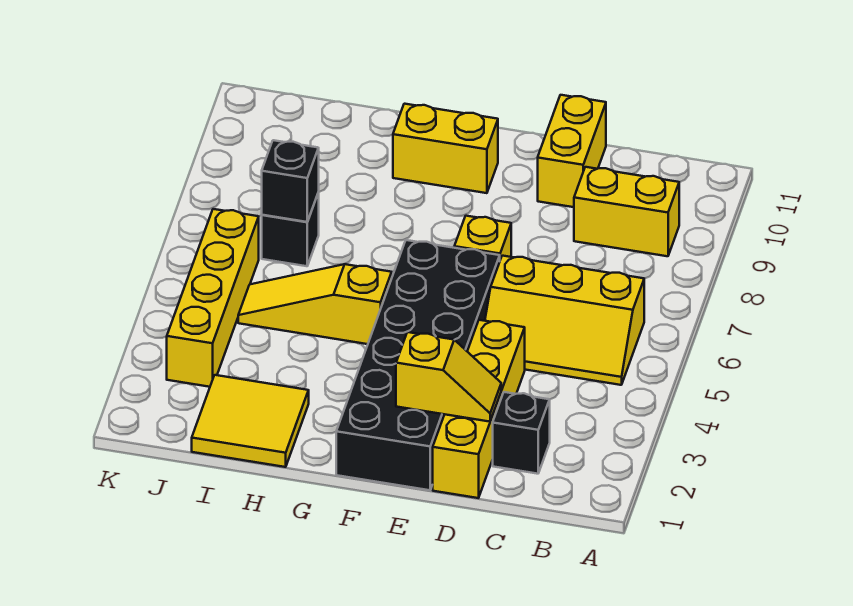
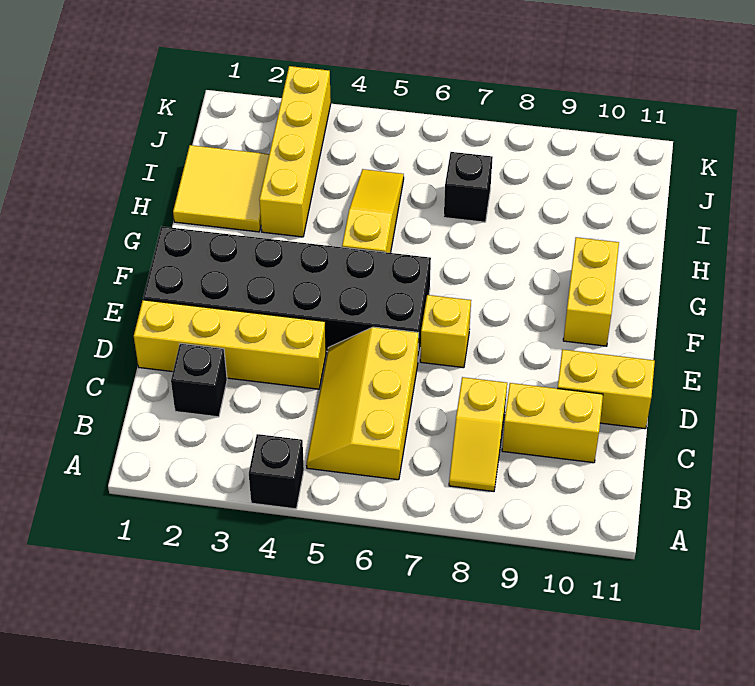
yellow brick B9:C9 level 1 -> yellow brick C9:C10 level 1
yellow slope D2:E2 level 2 top E -> yellow slope B8:C8 level 1 top C
black brick I7 level 2 -> black brick A4 level 1
yellow brick J3:J6 level 1 -> yellow brick H3:K3 level 1

